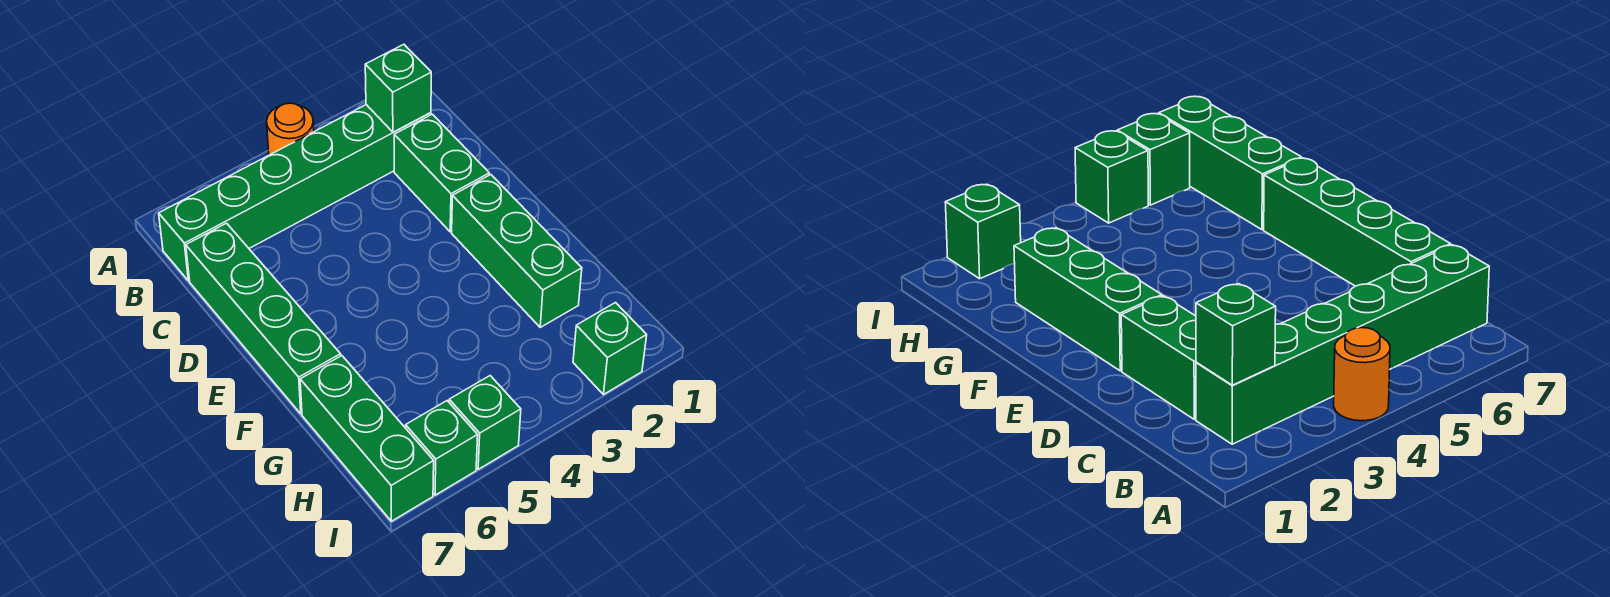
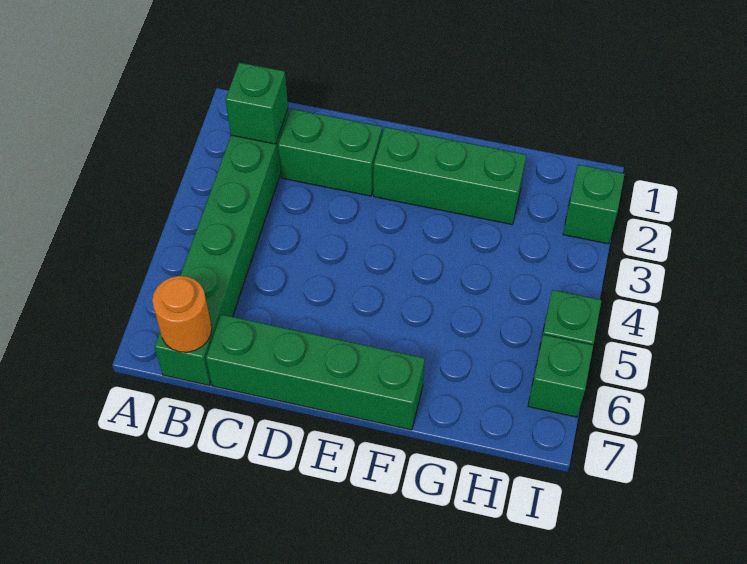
orange round brick A4 level 1 -> orange round brick B7 level 2
green brick G7:I7 level 1 -> none

